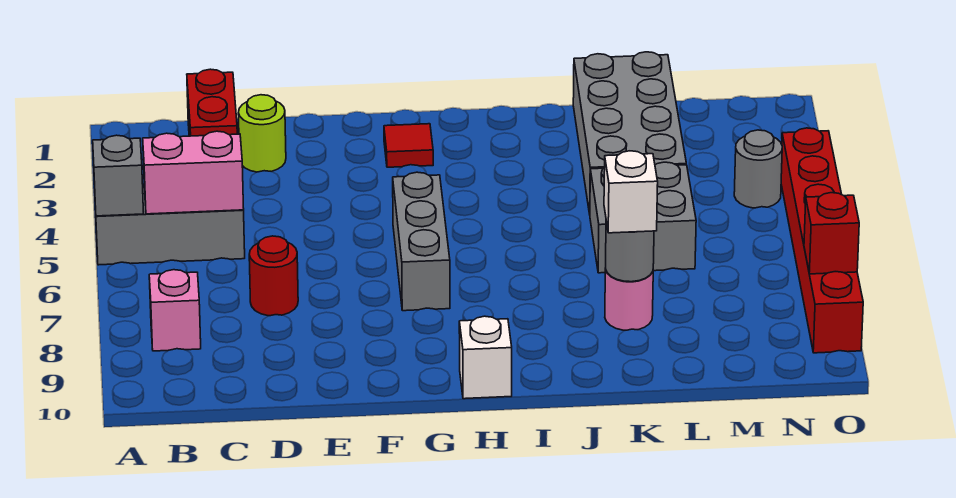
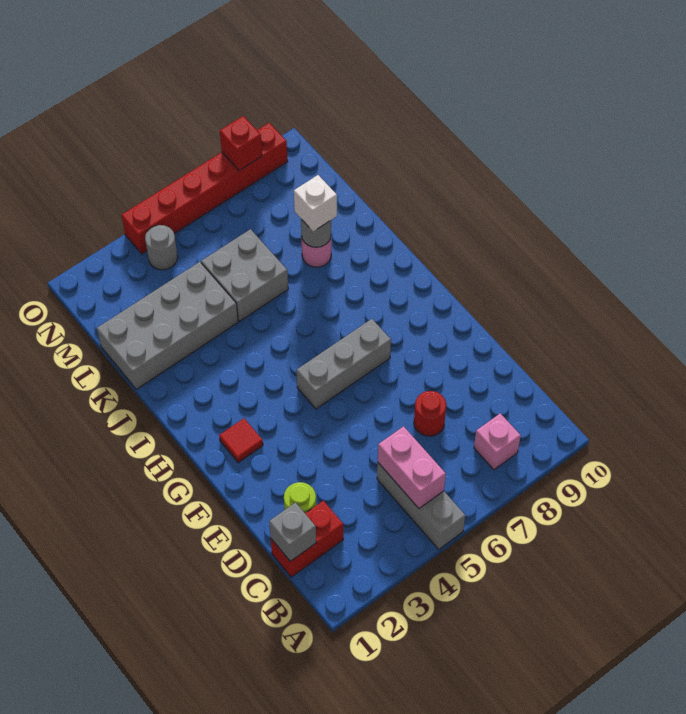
grey brick A5 level 2 -> grey brick C1 level 2
white brick H10 level 1 -> none

